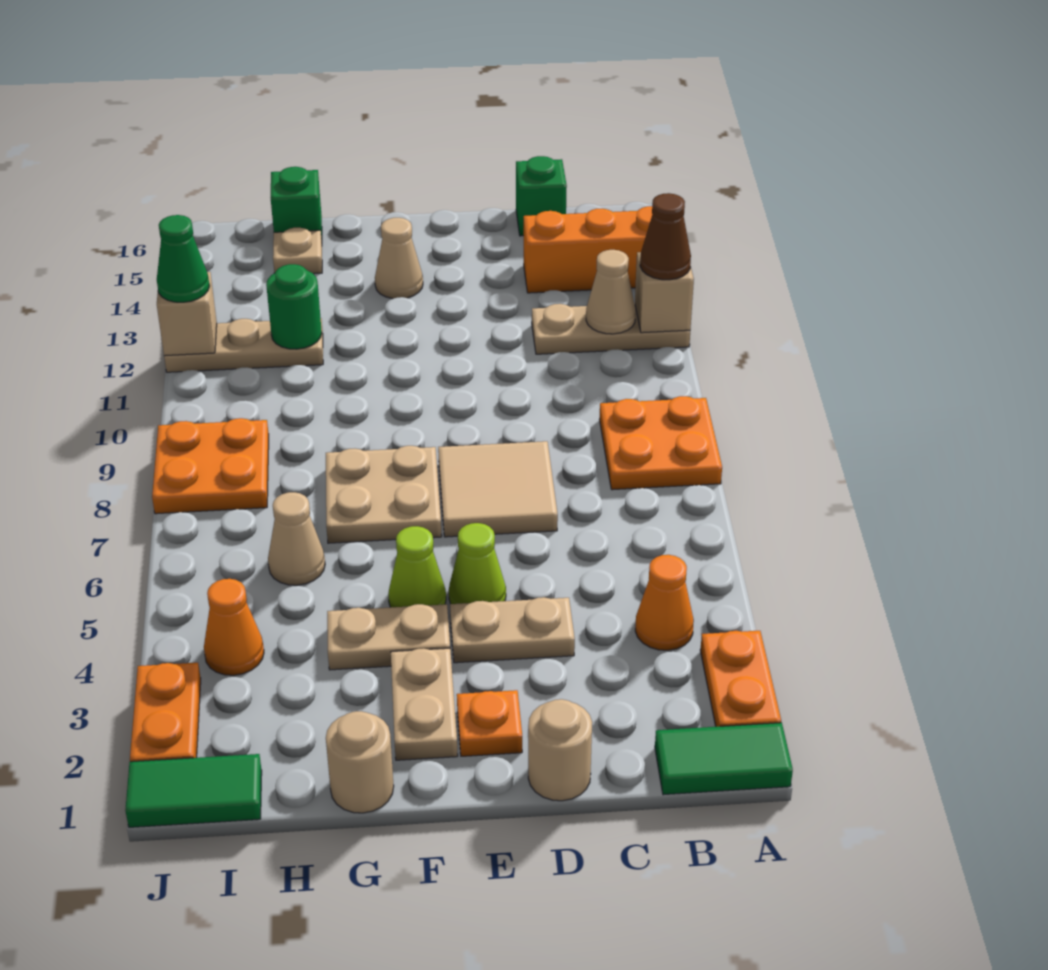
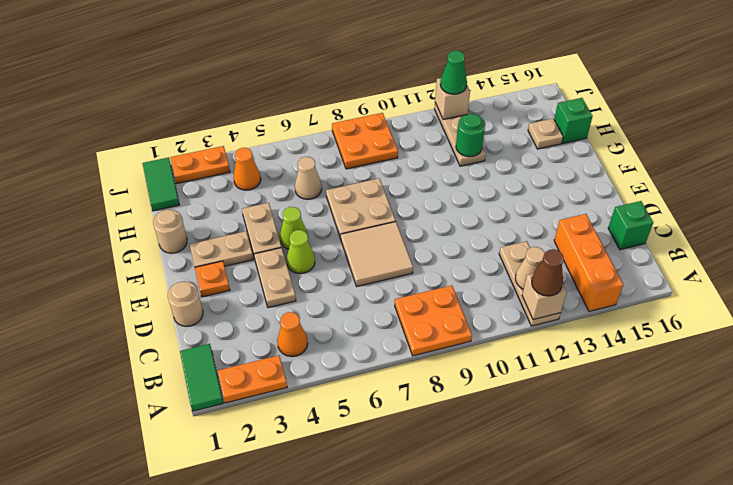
tan cone F14 level 1 -> none

